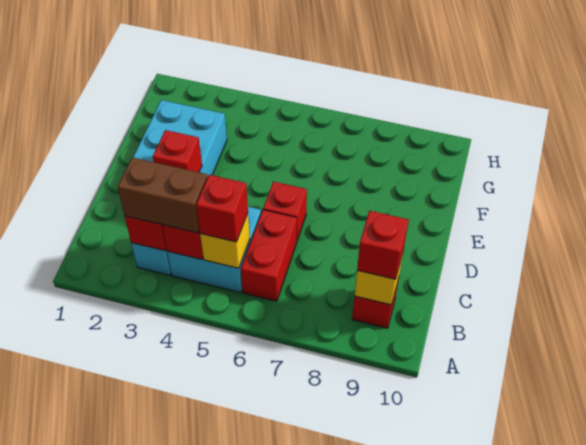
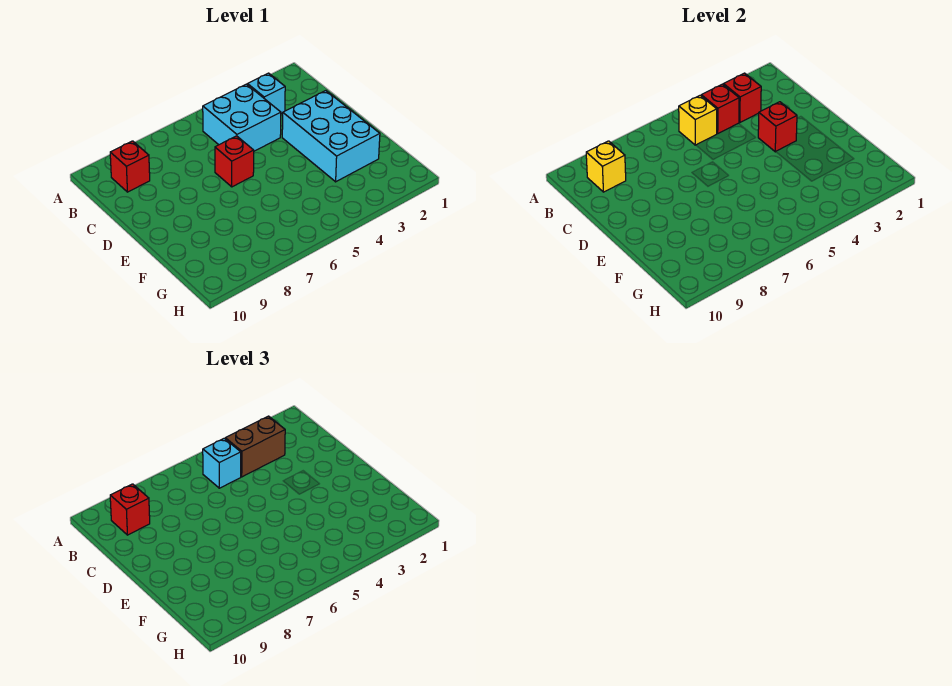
red brick B5 level 3 -> cyan brick B5 level 3
red brick B6:C6 level 1 -> none

